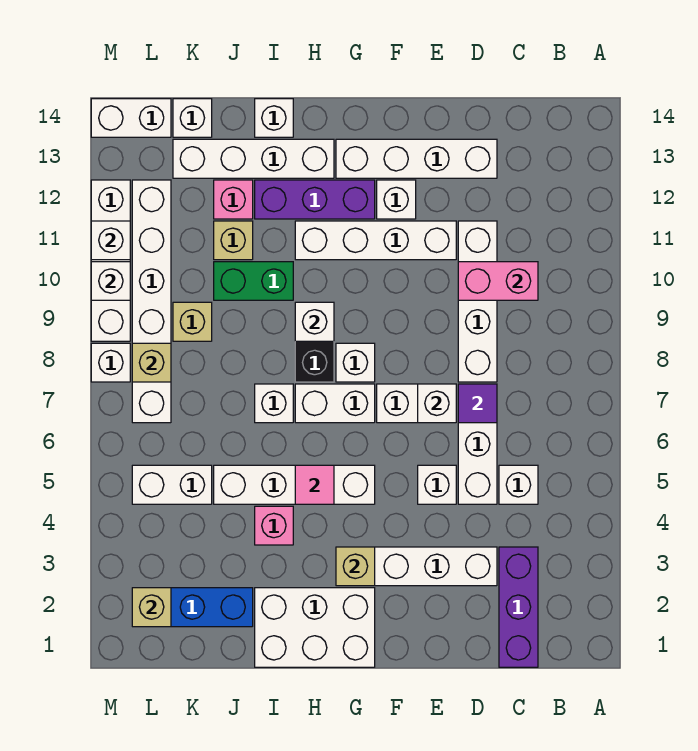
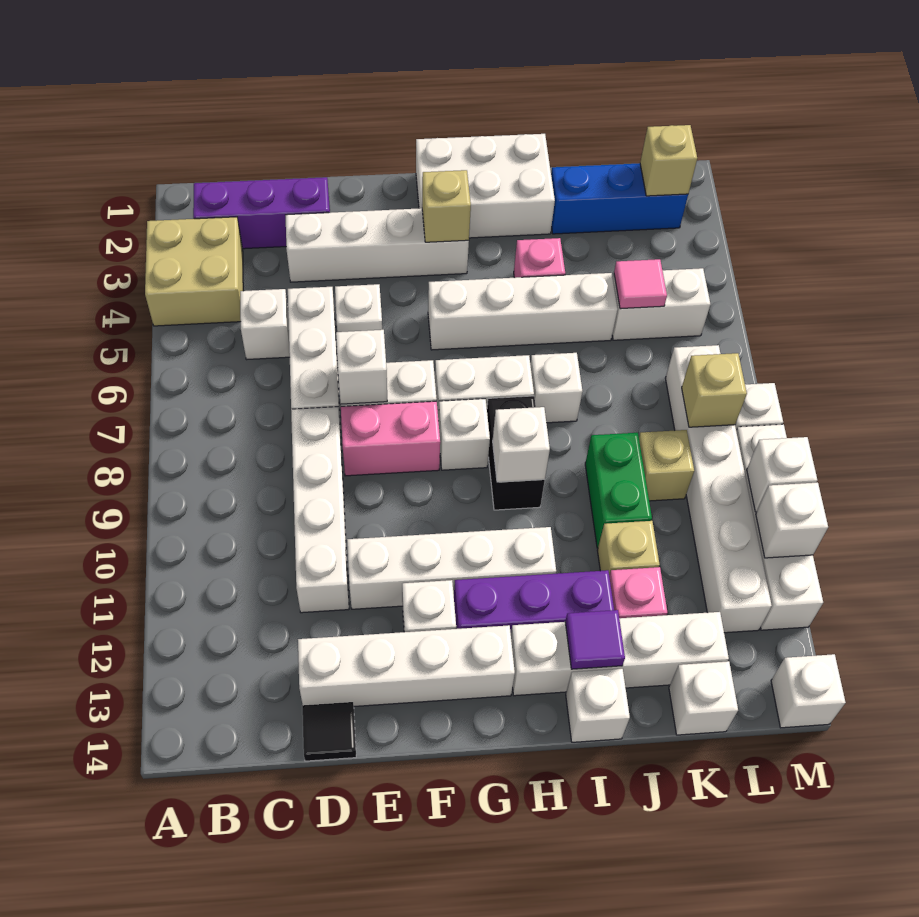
none -> tan brick A3:B4 level 1
purple brick C1:C3 level 1 -> purple brick B2:D2 level 1
pink brick C10:D10 level 2 -> pink brick E8:F8 level 1
purple tile D7 level 2 -> purple tile I13 level 2
none -> black tile D14 level 1
pink tile H5 level 2 -> pink tile K5 level 2
green brick I10:J10 level 1 -> green brick J9:J10 level 1
white brick L14:M14 level 1 -> white brick M14 level 1

